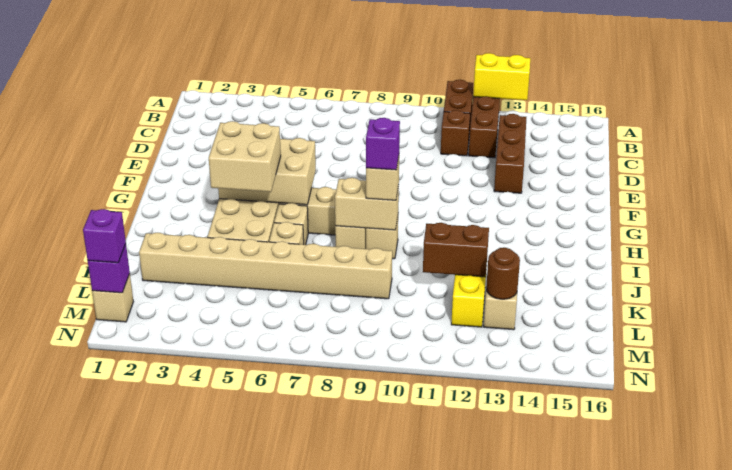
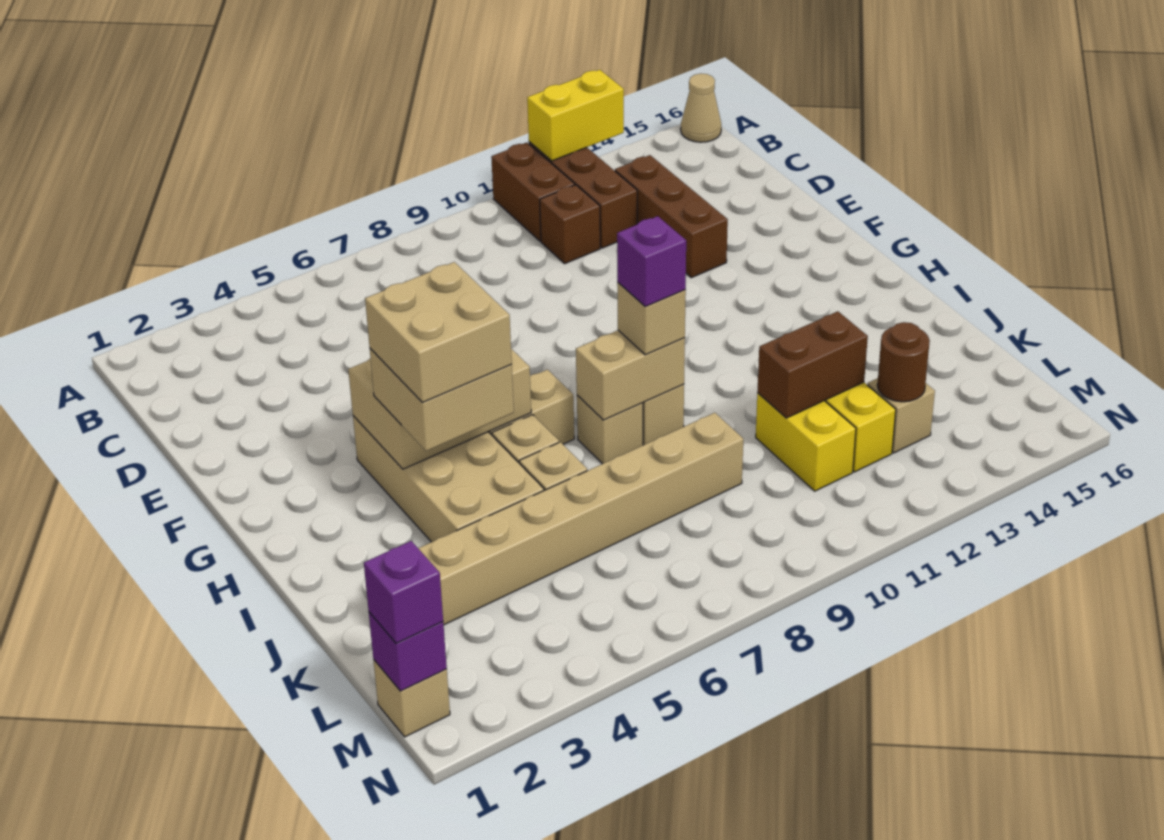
none -> tan cone A16 level 1
none -> tan brick H4:I5 level 4
none -> yellow brick K11:L11 level 1

